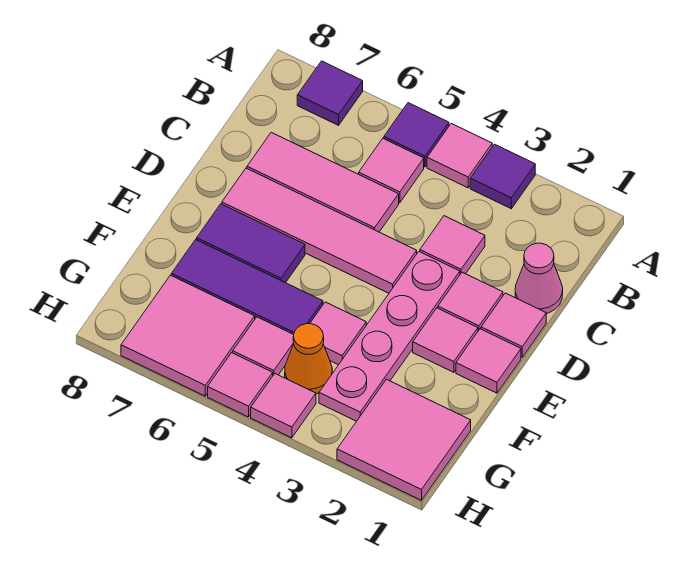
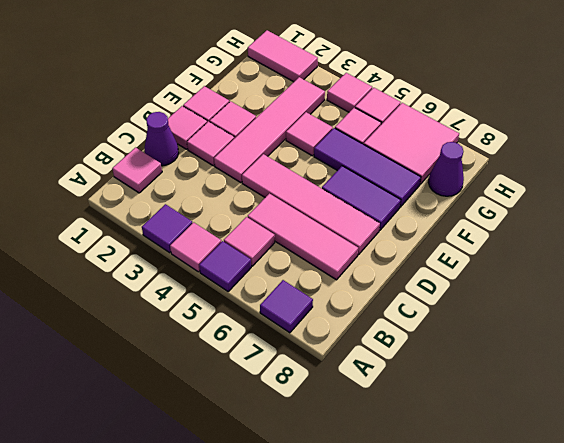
pink cone C1 level 1 -> purple cone C1 level 1
pink tile C3 level 1 -> pink tile B1 level 1
pink plate D3:G3 level 1 -> pink tile D3:G3 level 1
pink tile G1:H2 level 1 -> pink tile H1:H2 level 1
orange cone G4 level 1 -> none
none -> purple cone G8 level 1

